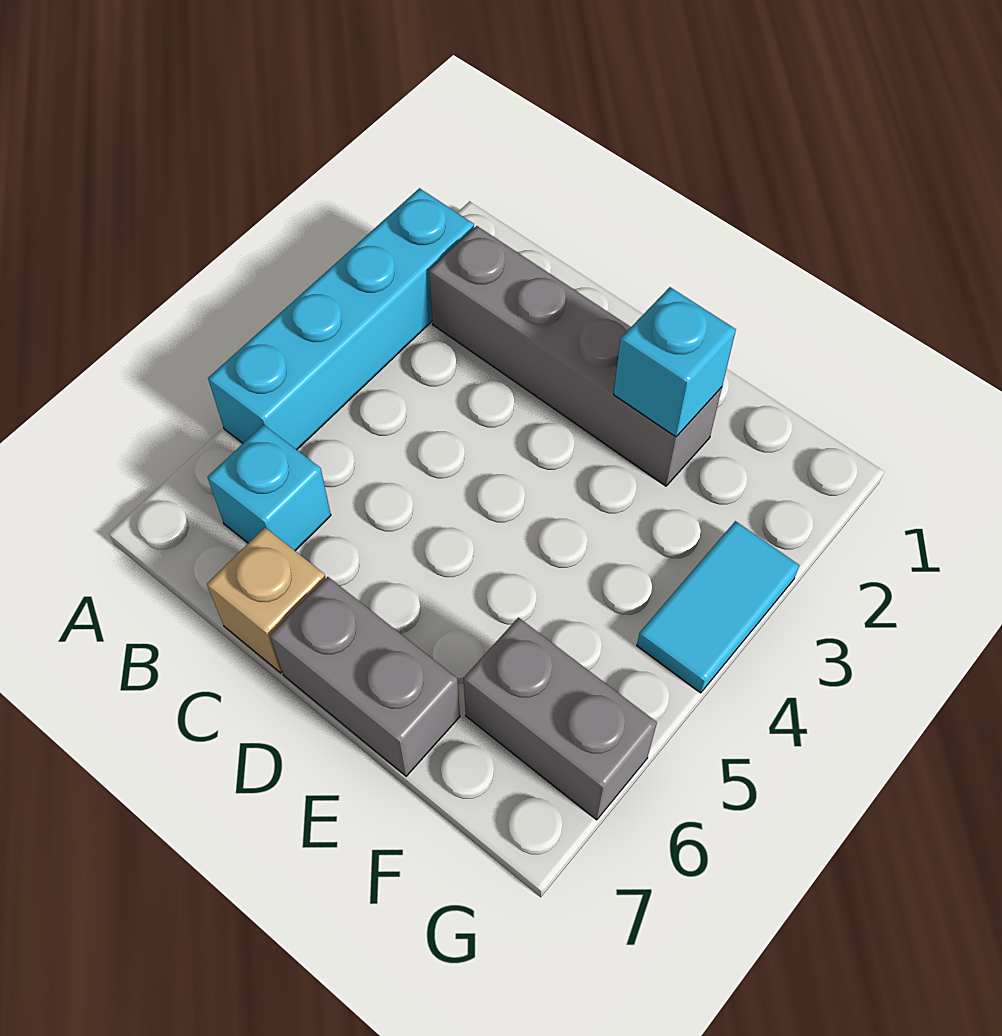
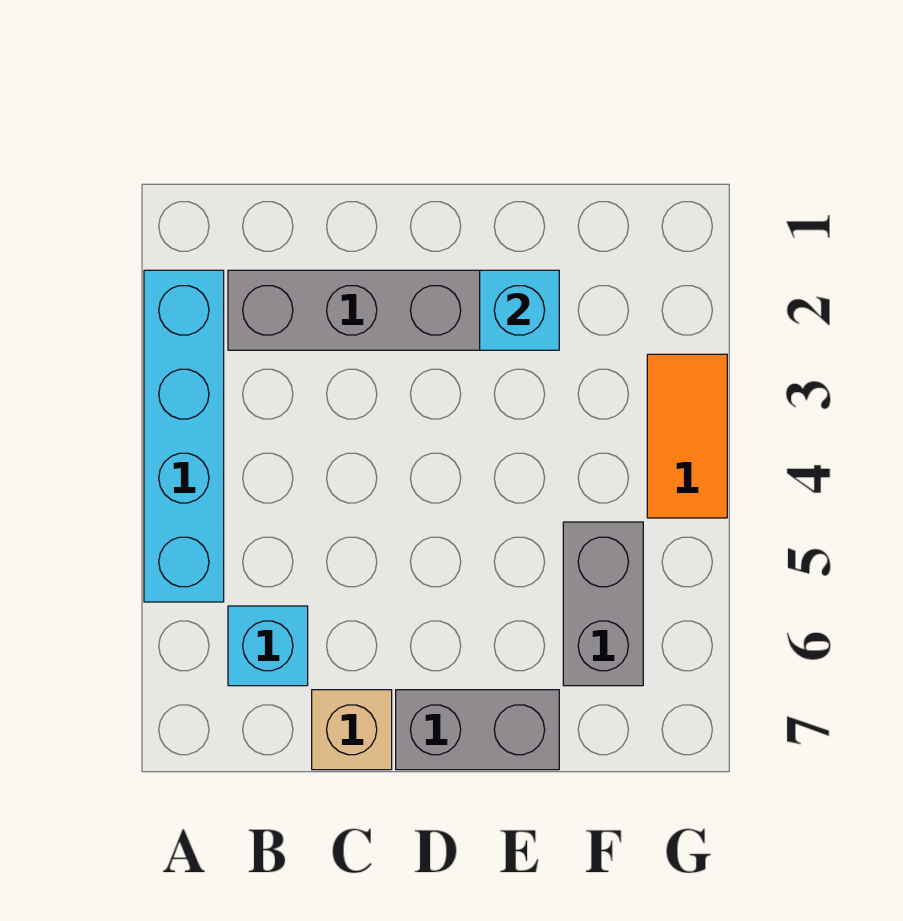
grey brick F6:G6 level 1 -> grey brick F5:F6 level 1
cyan tile G3:G4 level 1 -> orange tile G3:G4 level 1

